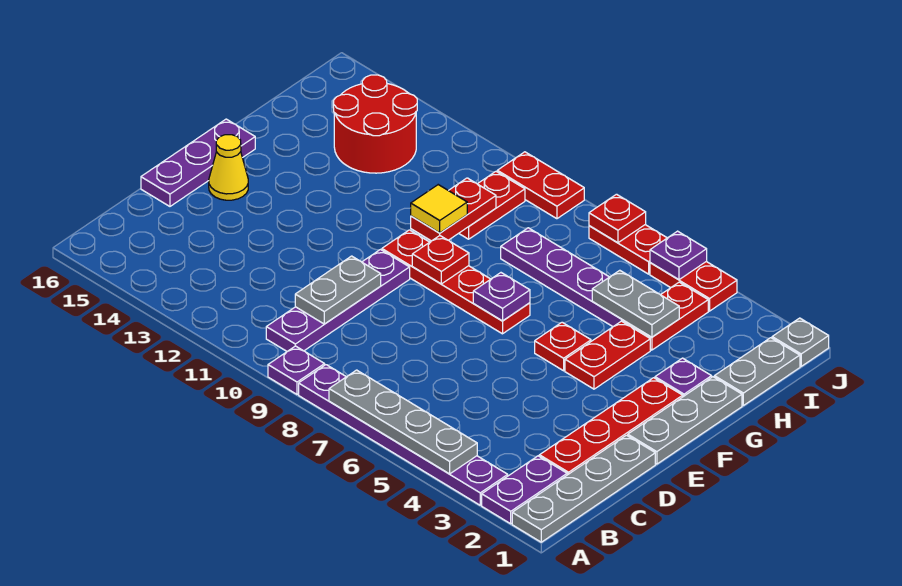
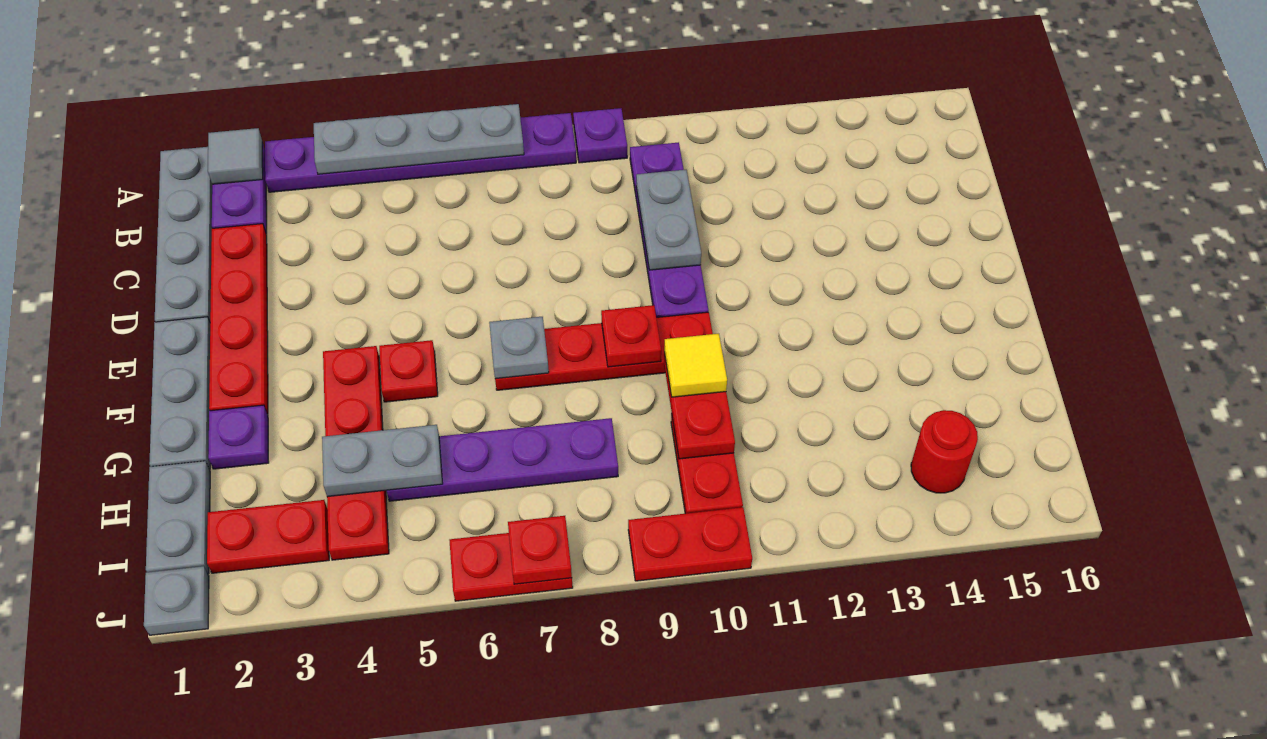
none -> grey tile A2 level 2
purple plate D16:F16 level 1 -> none
yellow cone E15 level 1 -> none
purple plate F7 level 2 -> grey plate F7 level 2
red round brick H13:I14 level 1 -> red round brick I14 level 1
red plate J4:J5 level 1 -> red plate I2:I3 level 1
purple plate J5 level 2 -> none

